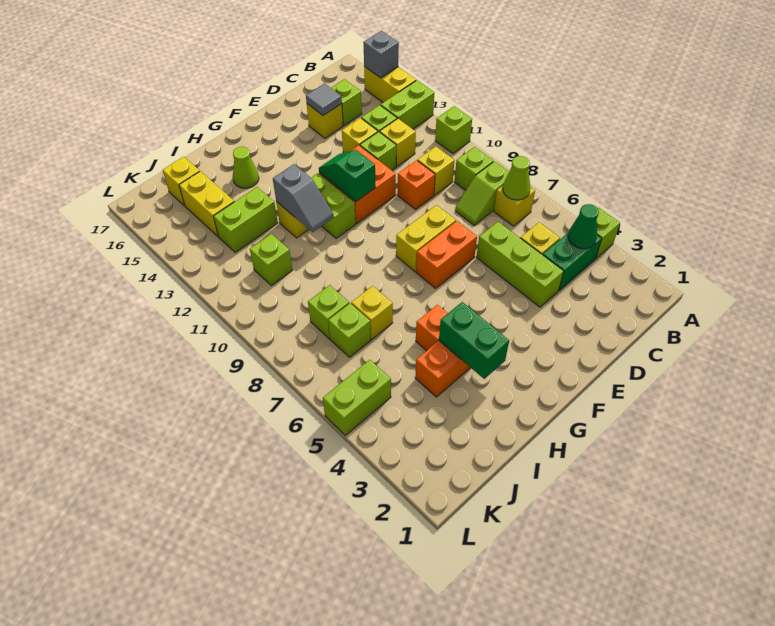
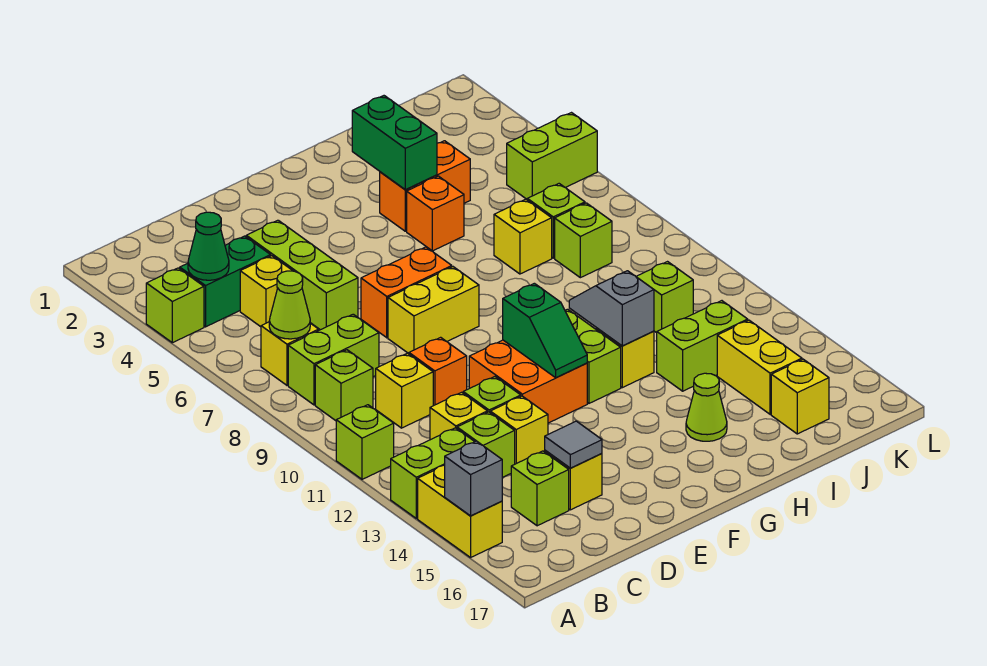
lime slope B8:C8 level 1 top B -> lime brick B8:C8 level 1

